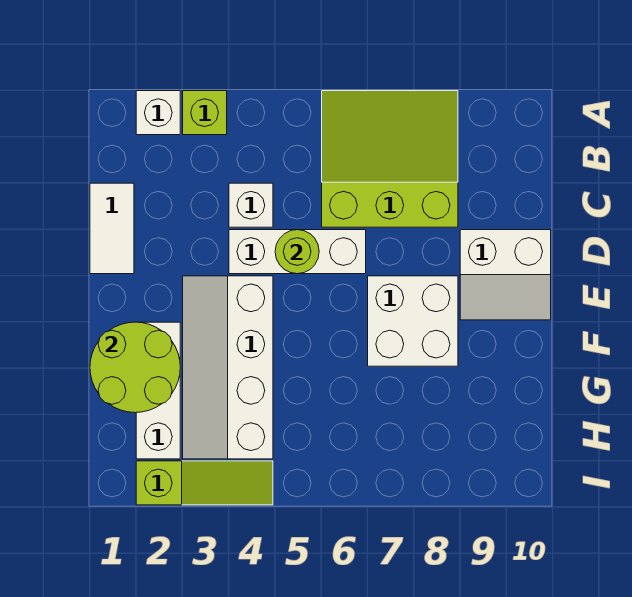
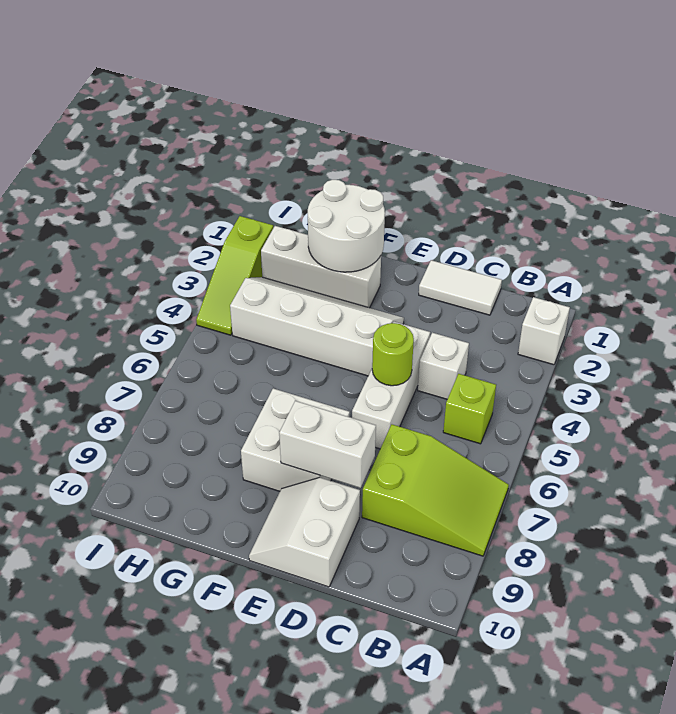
lime brick A3 level 1 -> lime brick B5 level 1
lime slope A6:C8 level 1 top C -> lime slope A7:C8 level 1 top C
none -> white brick D8:E8 level 2
lime round brick F1:G2 level 2 -> white round brick F1:G2 level 2

